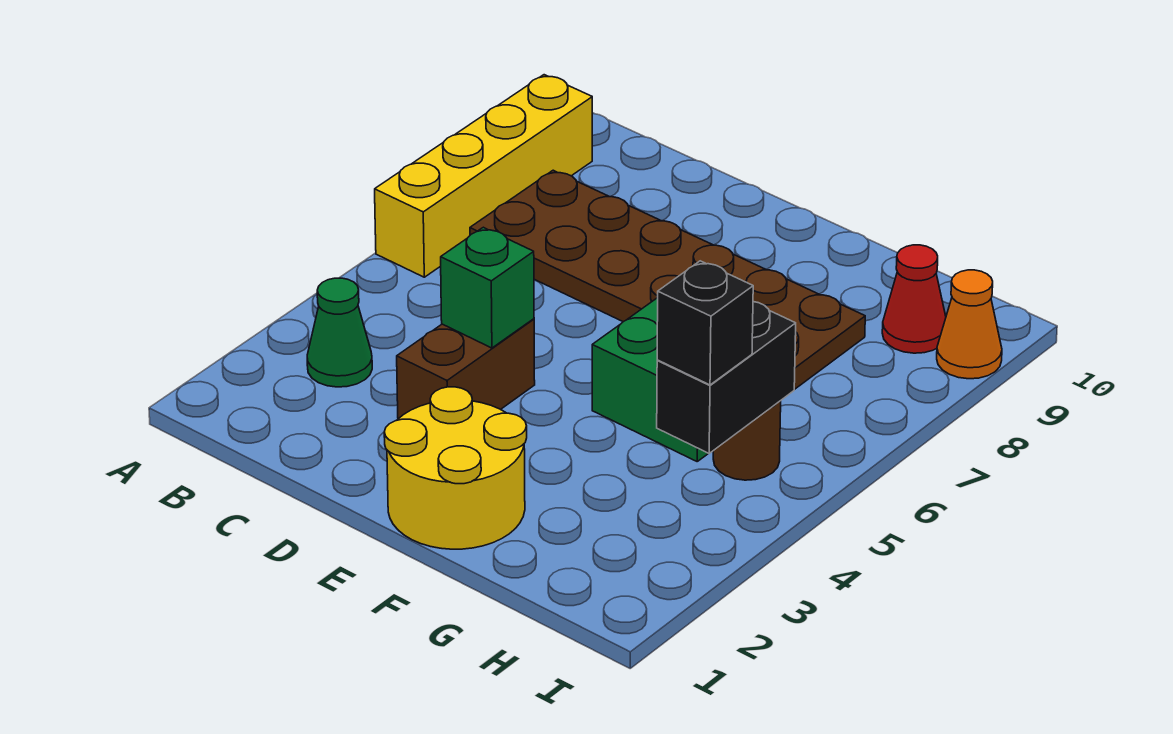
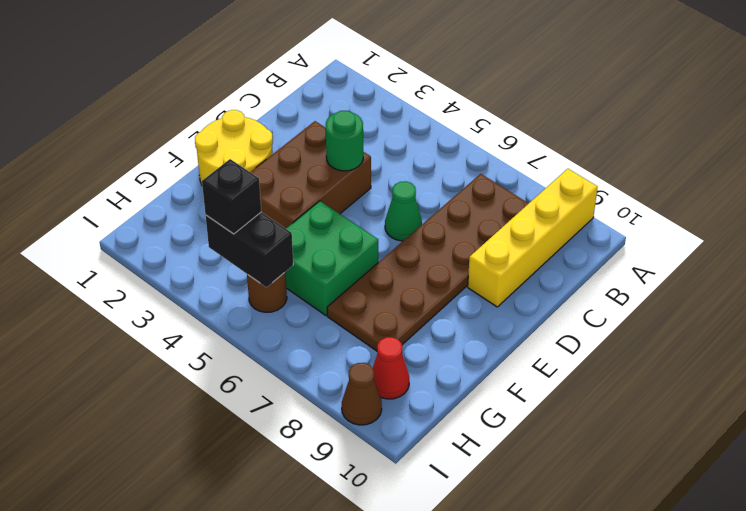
yellow brick A6:A9 level 1 -> yellow brick A9:D9 level 1
green cone B3 level 1 -> green cone D6 level 1
brown brick D3:D4 level 1 -> brown brick D3:F4 level 1
green brick D4 level 2 -> green round brick D4 level 2
orange cone I9 level 1 -> brown cone I9 level 1

